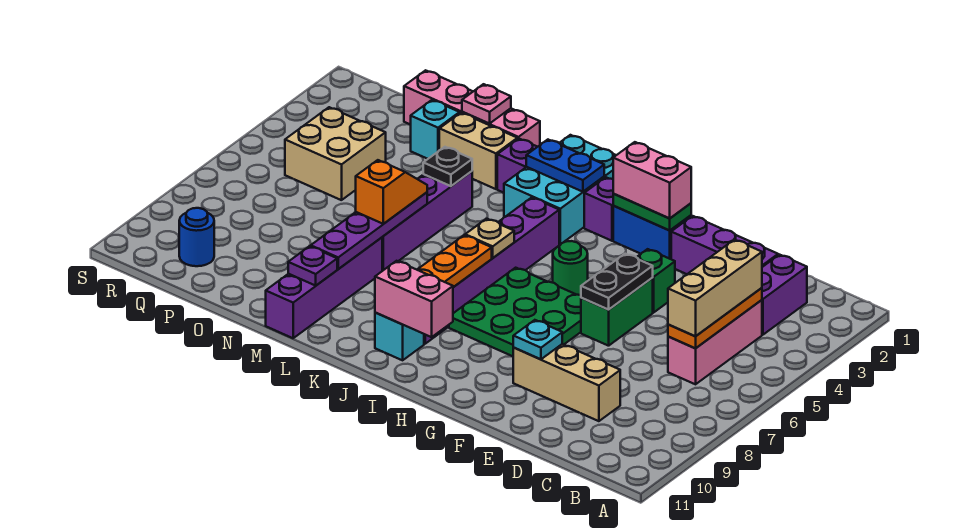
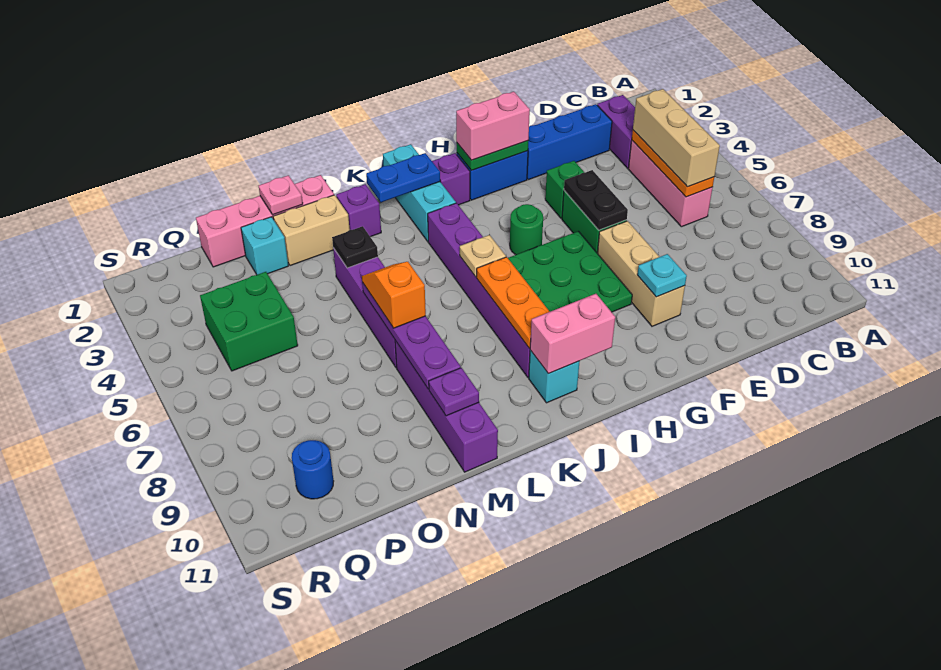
purple brick D2:F2 level 1 -> blue brick D2:F2 level 1
tan brick D9:F9 level 1 -> tan brick F7:F9 level 1
cyan brick J1:K3 level 1 -> cyan brick J1:J3 level 1
tan brick P4:Q5 level 1 -> green brick P4:Q5 level 1

